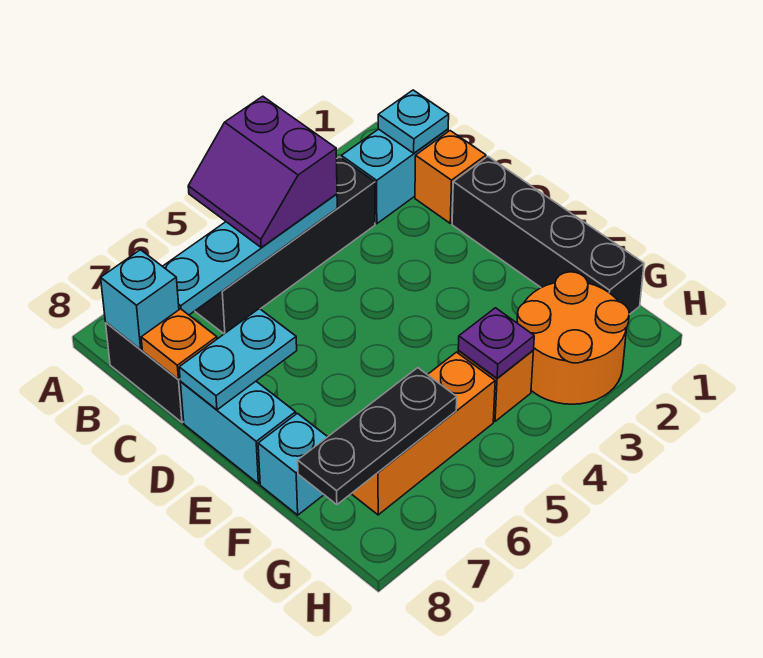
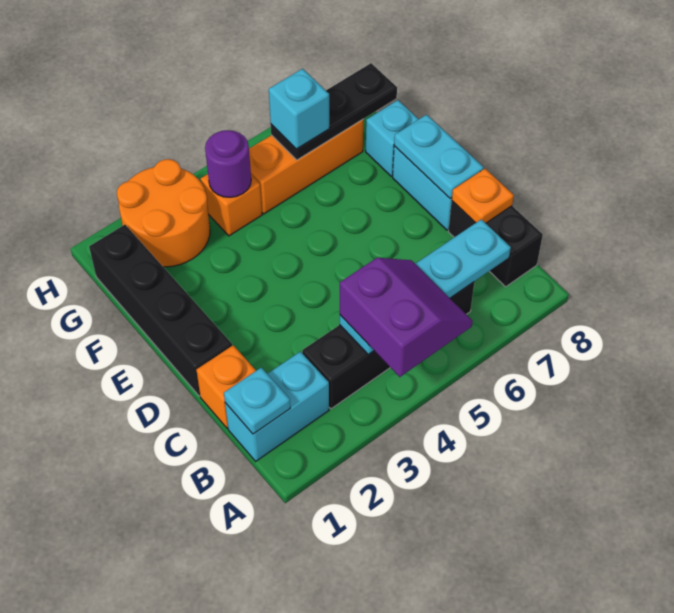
cyan brick B8 level 2 -> cyan brick G6 level 3
cyan plate D7:D8 level 2 -> cyan plate D8:E8 level 2
purple plate G4 level 2 -> purple round brick G4 level 2

